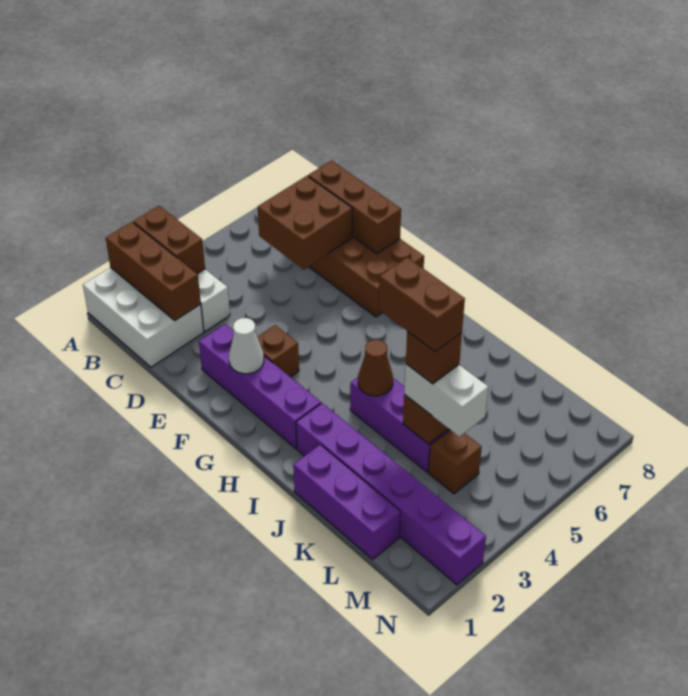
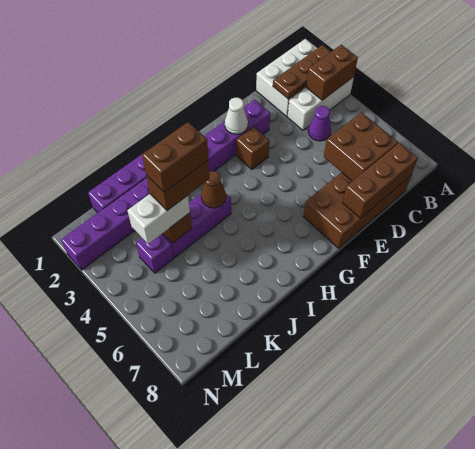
brown brick A2:C2 level 2 -> brown plate A2:C2 level 2
none -> purple cone C4 level 1
brown brick K4 level 4 -> brown brick J4:K4 level 4
brown brick L4 level 1 -> purple brick L4 level 1

